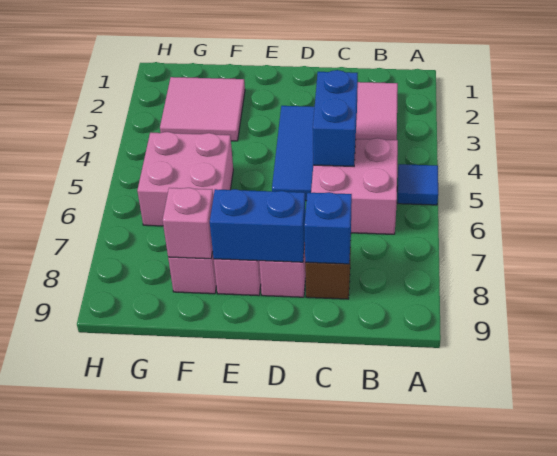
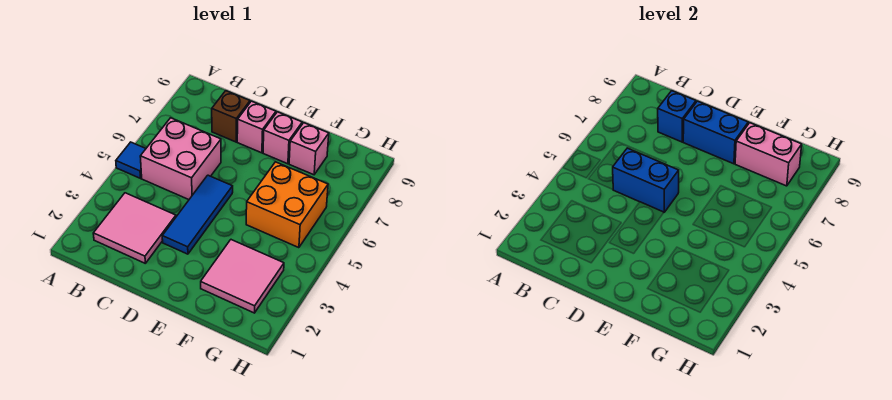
blue brick C4:C5 level 2 -> blue brick C5:D5 level 2
pink brick F5:G6 level 1 -> orange brick F5:G6 level 1
pink brick F8 level 2 -> pink brick F8:G8 level 2

